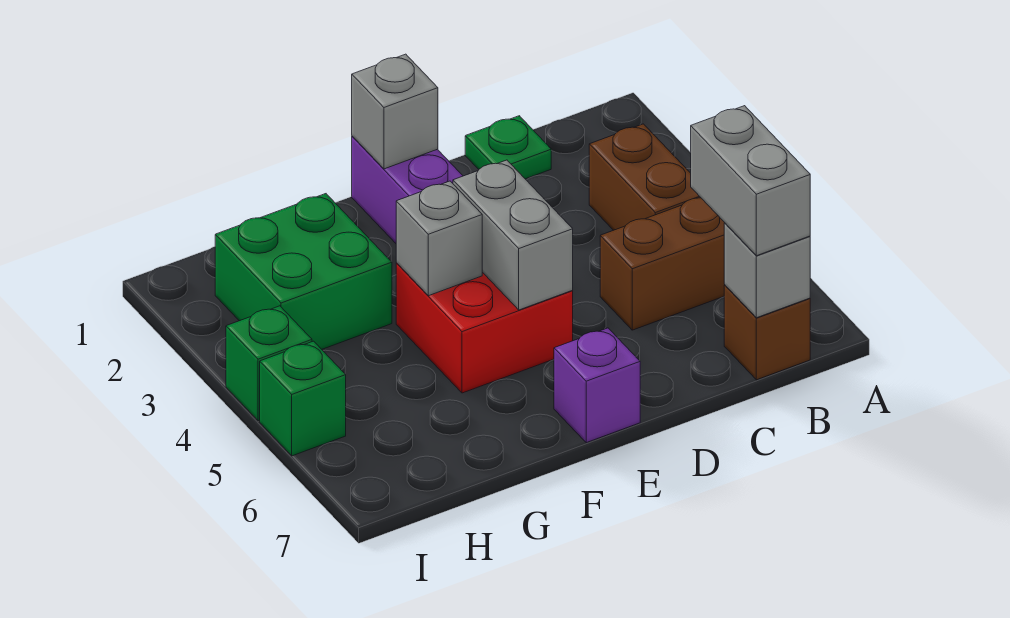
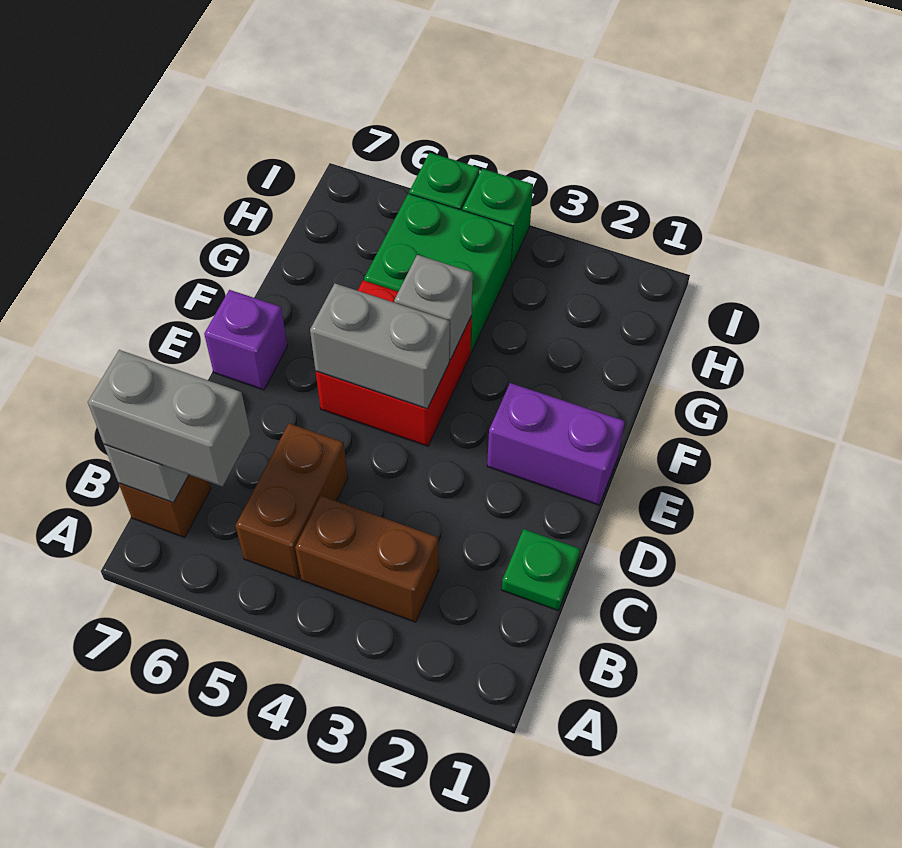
grey brick E1 level 2 -> none
green brick G2:H3 level 1 -> green brick G4:H5 level 1

